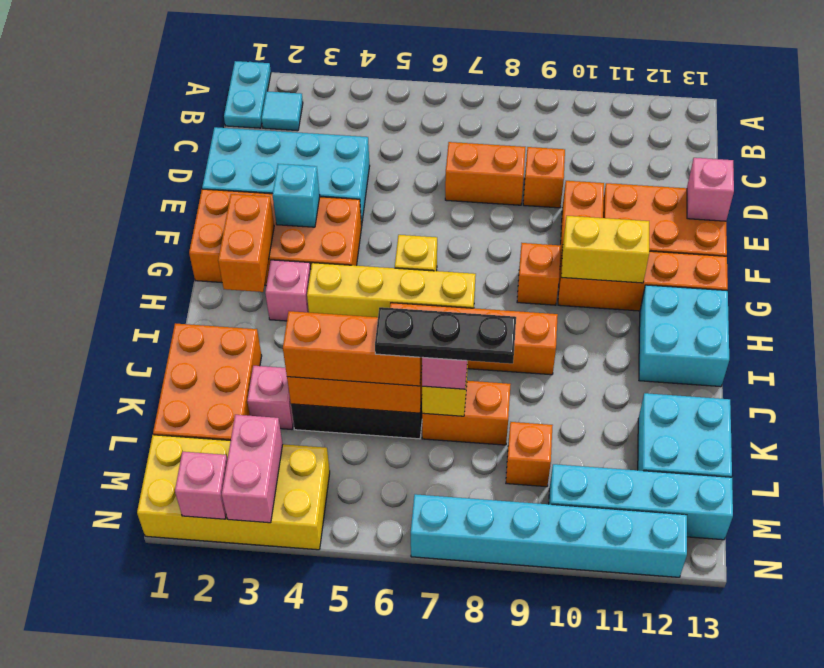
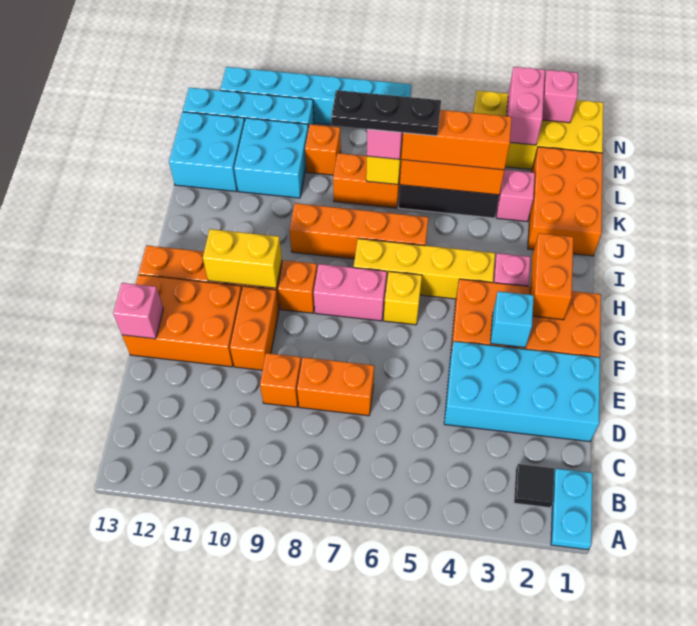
cyan tile B2 level 1 -> black tile B2 level 1
none -> pink brick G7:G8 level 1
cyan brick H12:I13 level 1 -> cyan brick K10:L11 level 1

